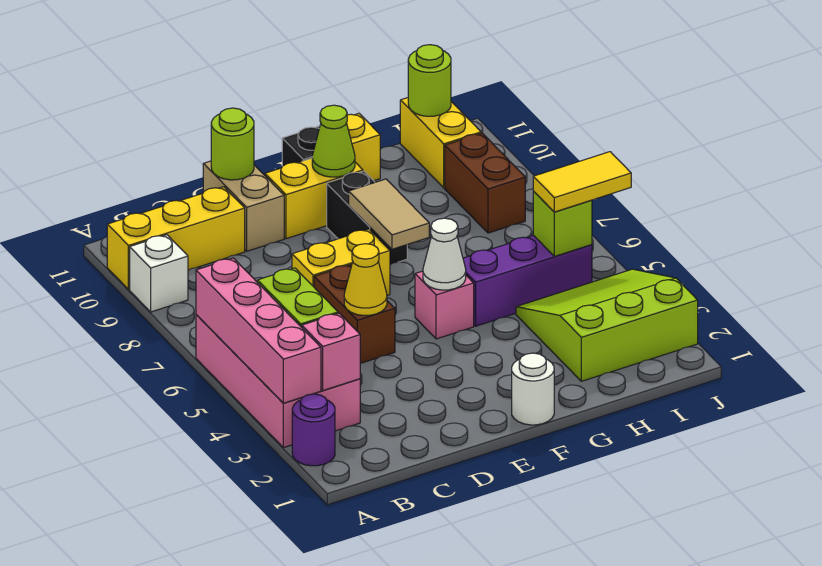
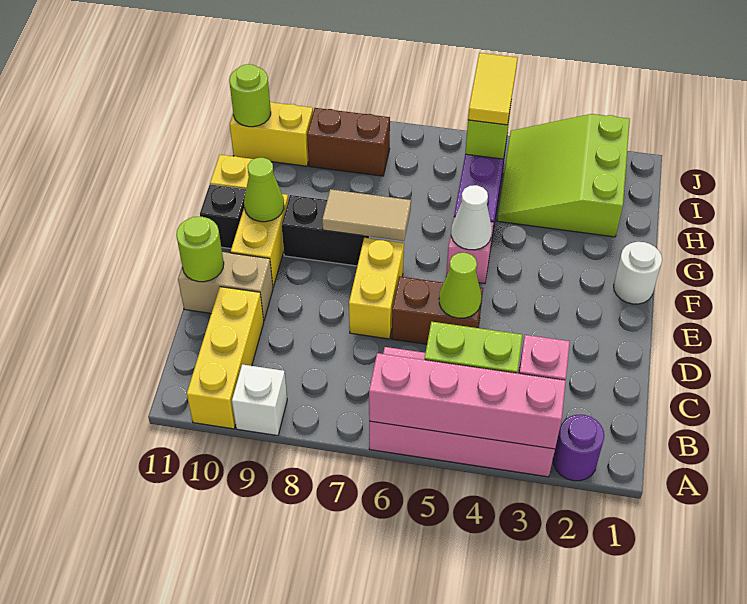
yellow cone D5 level 2 -> lime cone D5 level 2

